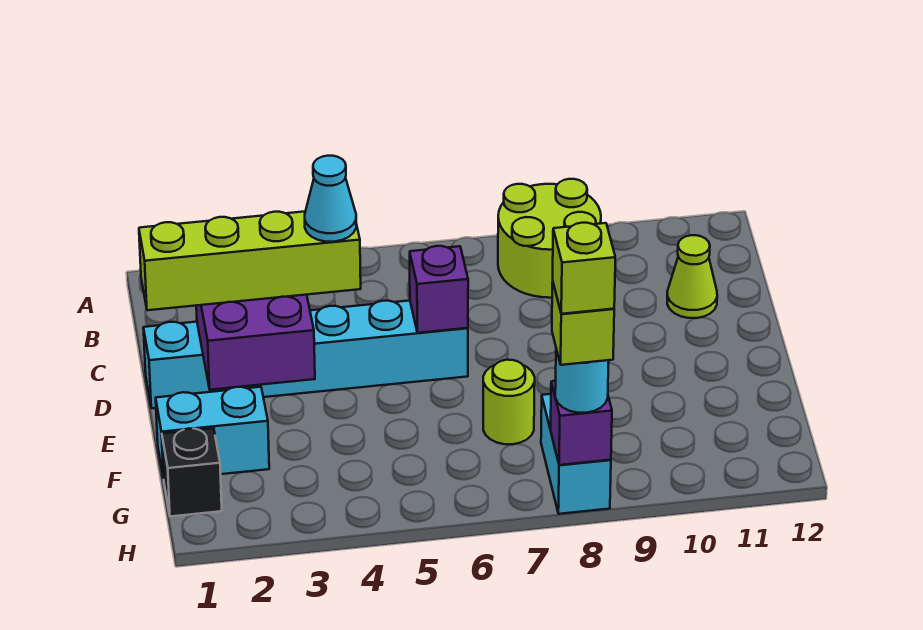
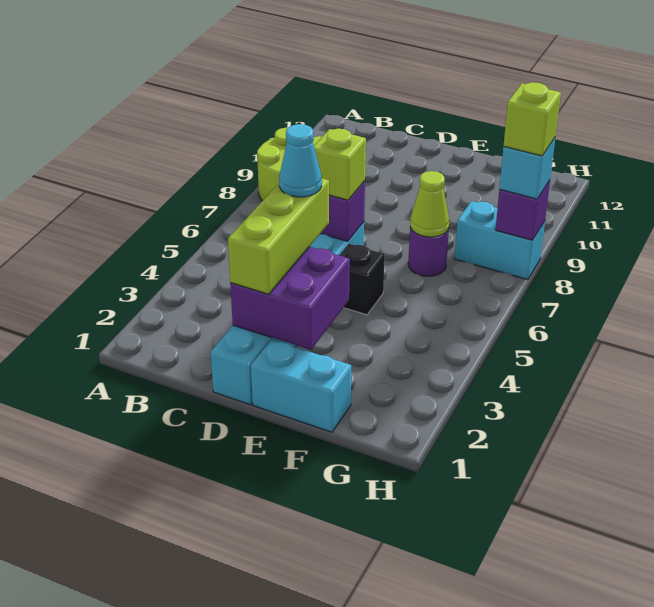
lime cone C11 level 1 -> lime cone F7 level 2
lime brick D1:D4 level 3 -> lime brick D2:D4 level 3
cyan brick F1:F2 level 1 -> cyan brick E1:F1 level 1
lime round brick F7 level 1 -> purple round brick F7 level 1
black brick G1 level 1 -> black brick E5 level 1
cyan round brick H8 level 3 -> cyan brick H8 level 3
lime brick H8 level 5 -> lime brick D6 level 3

